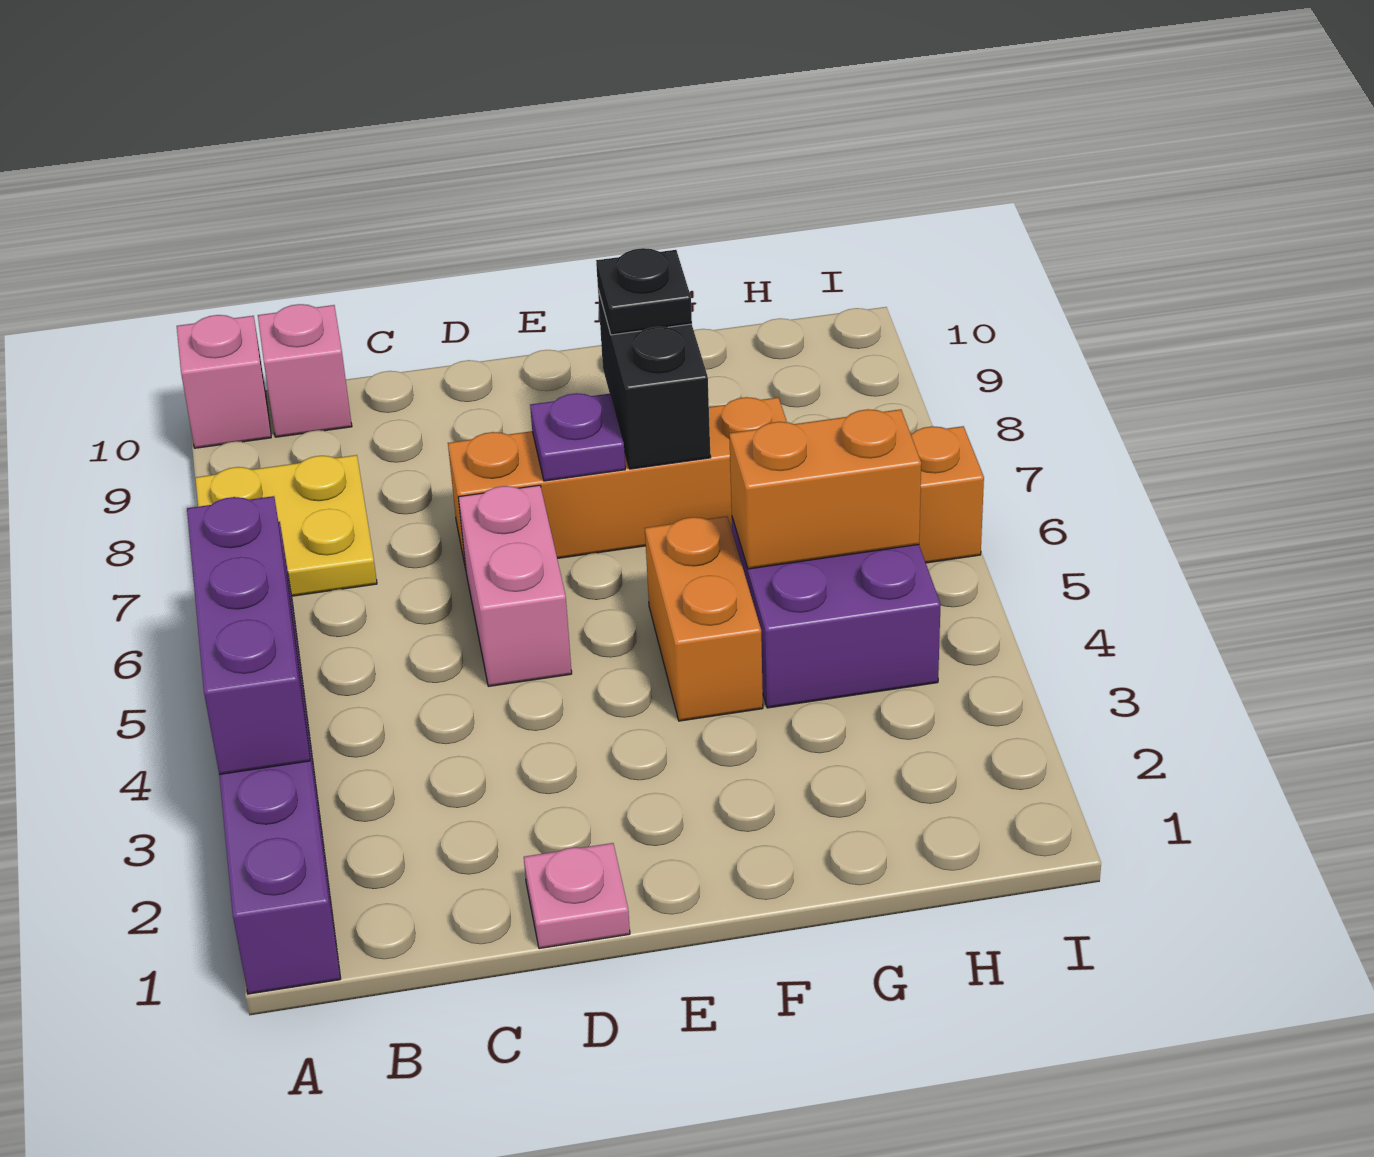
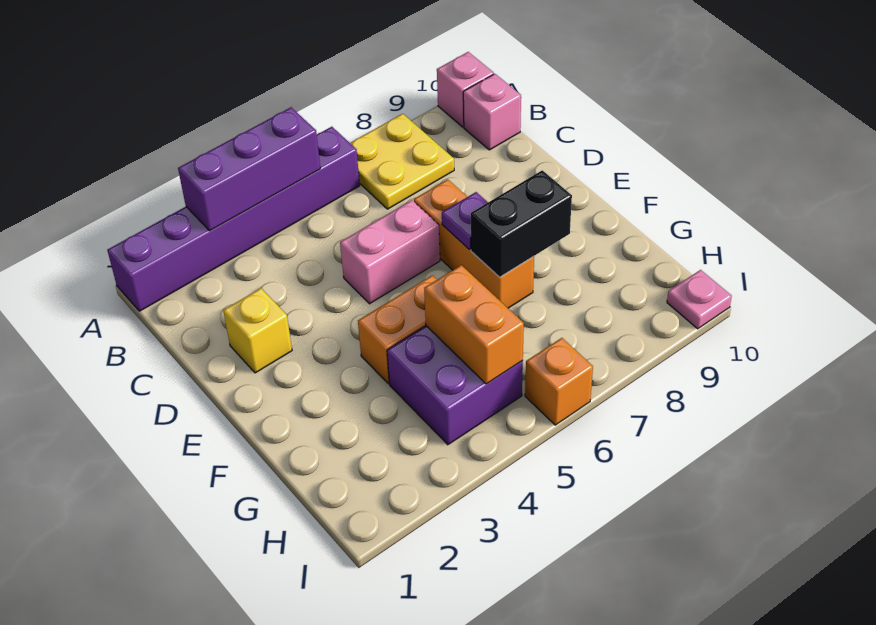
pink plate D1 level 1 -> pink plate I10 level 1
none -> yellow brick D2 level 1
orange brick D7:G7 level 1 -> orange brick D7:F7 level 1
black plate F8 level 3 -> none

